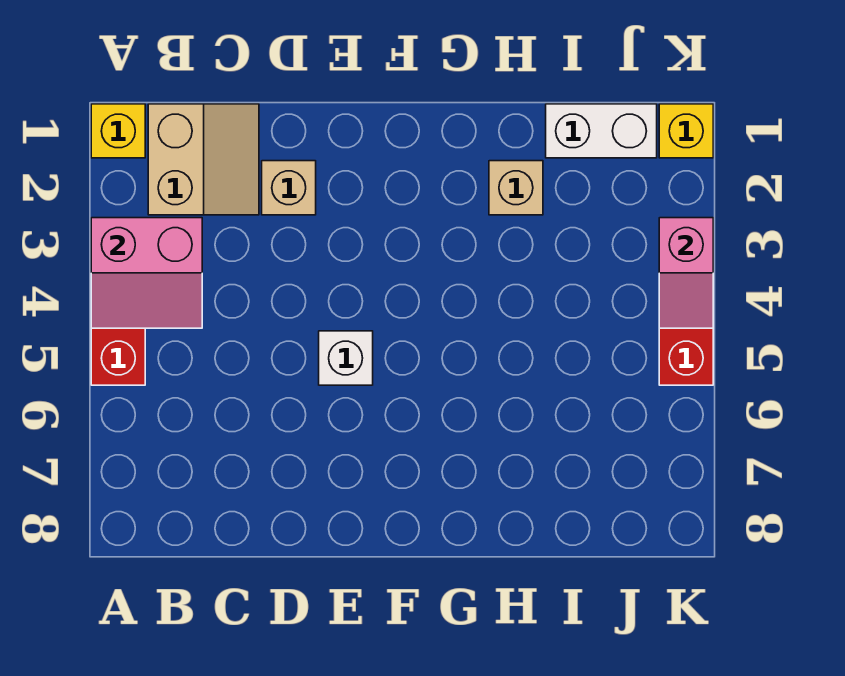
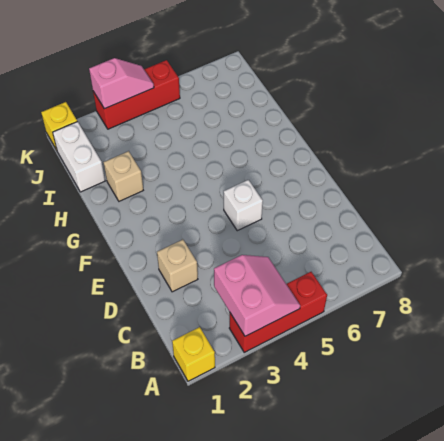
tan slope B1:C2 level 1 top B -> none

